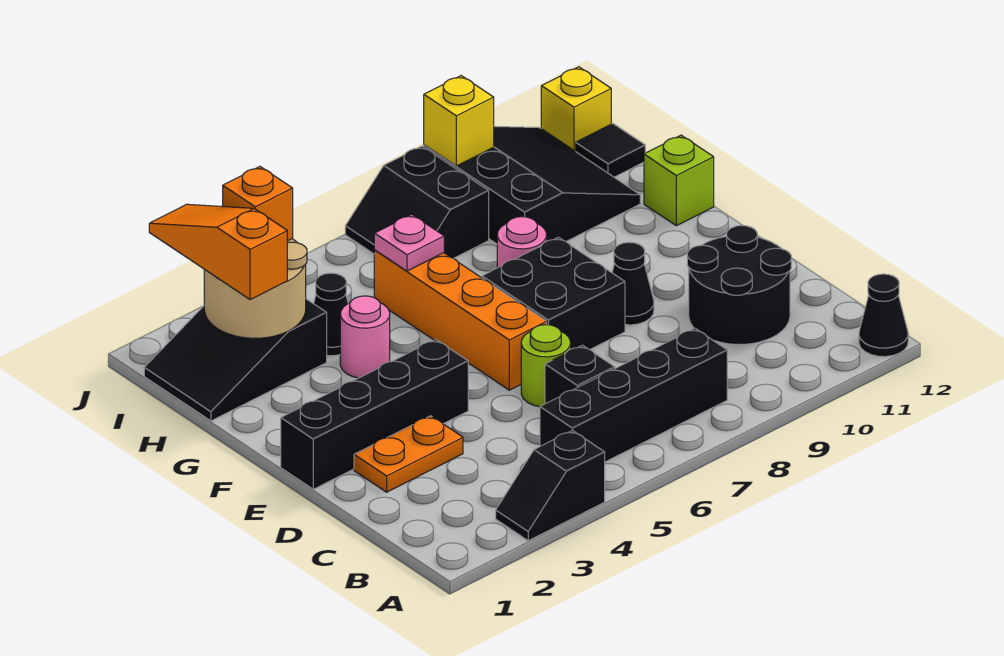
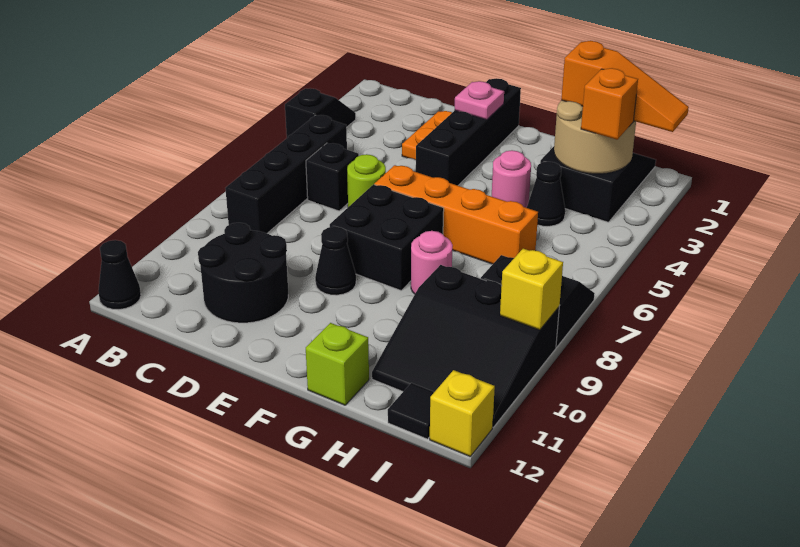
pink plate H6 level 2 -> pink plate E2 level 2

